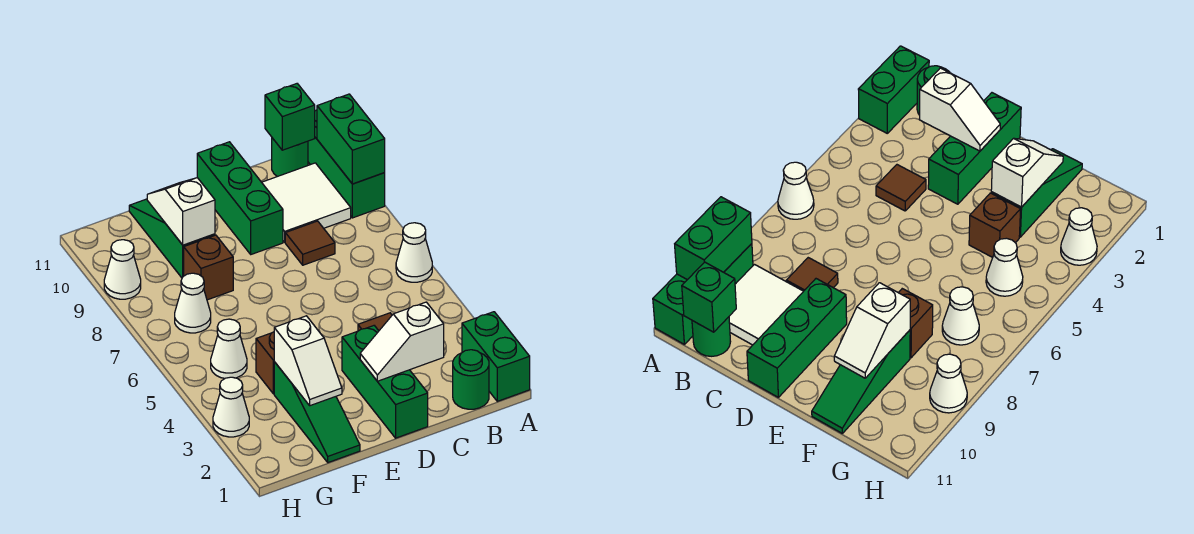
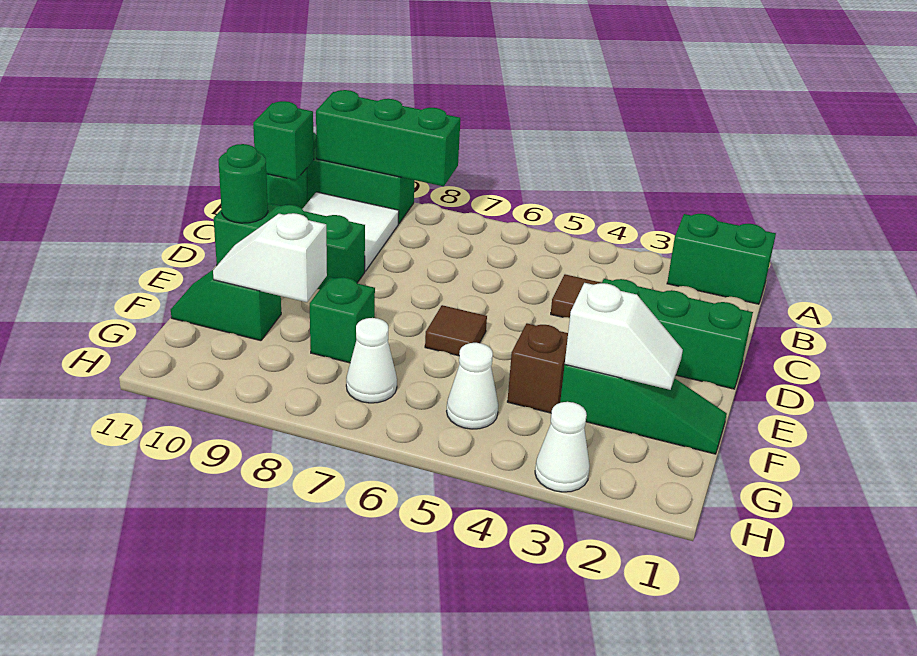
white cone A6 level 1 -> none
green brick A9:A10 level 2 -> green brick A8:A10 level 2
green round brick B1 level 1 -> green round brick D11 level 2
white slope C2:D2 level 2 top C -> none
brown tile C8 level 1 -> brown tile E6 level 1
brown brick F8 level 1 -> green brick F8 level 1
green slope F9:F11 level 1 top 9 -> green slope F10:F11 level 1 top 10
white cone H9 level 1 -> none

